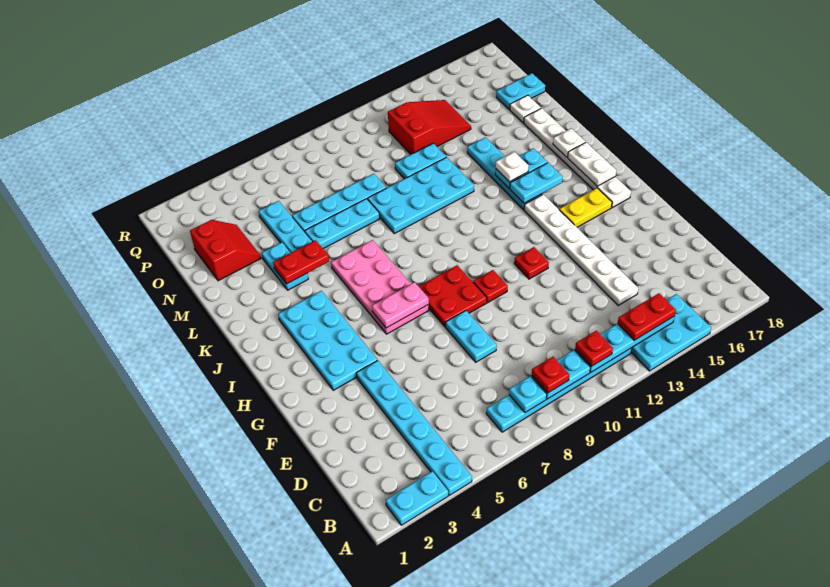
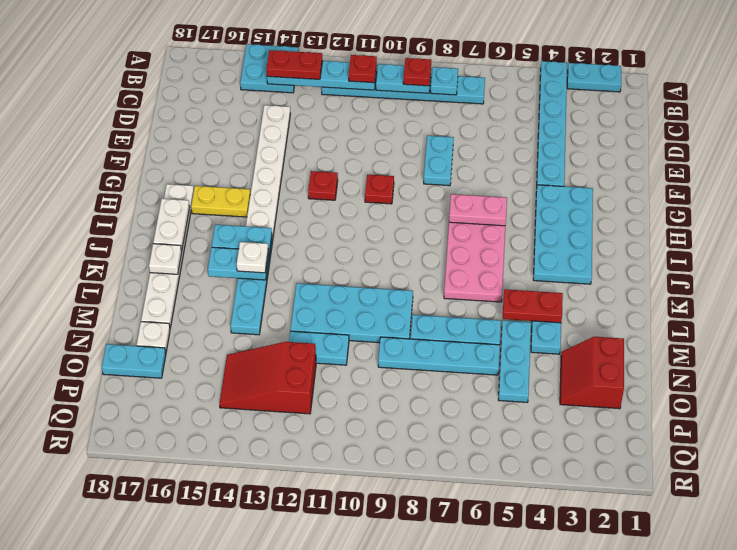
cyan plate A13:B15 level 1 -> cyan plate A14:B15 level 1
red plate G8:H9 level 1 -> none

